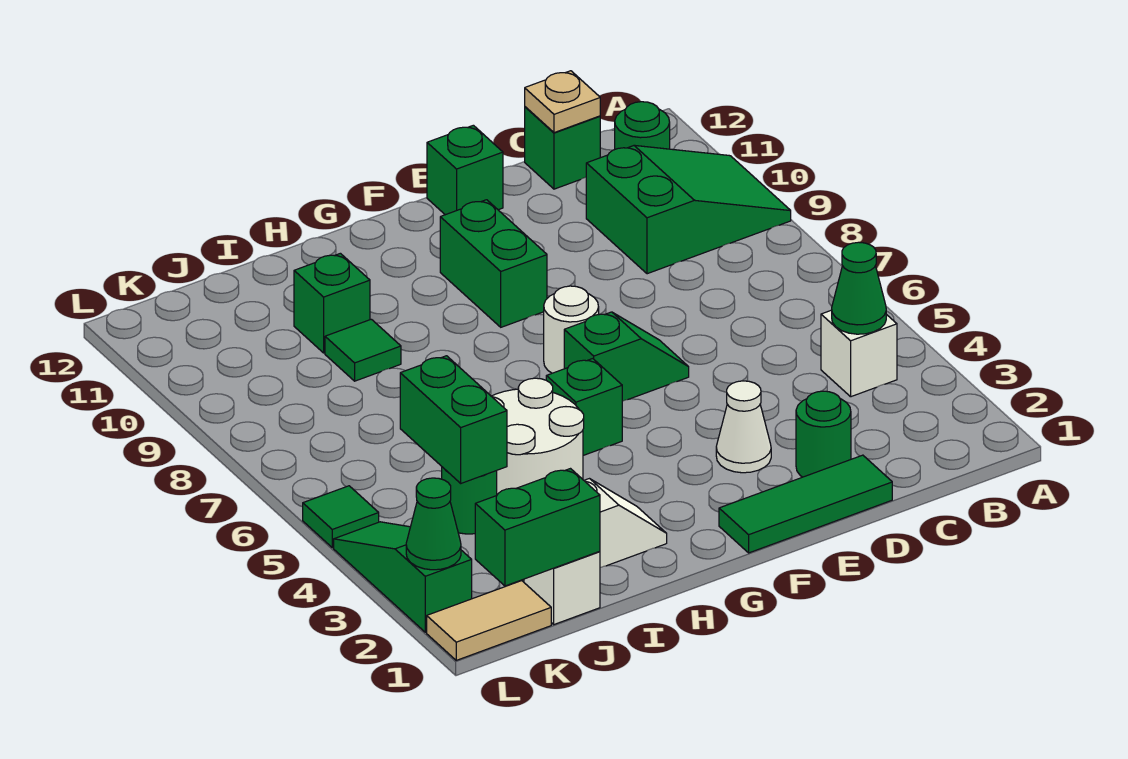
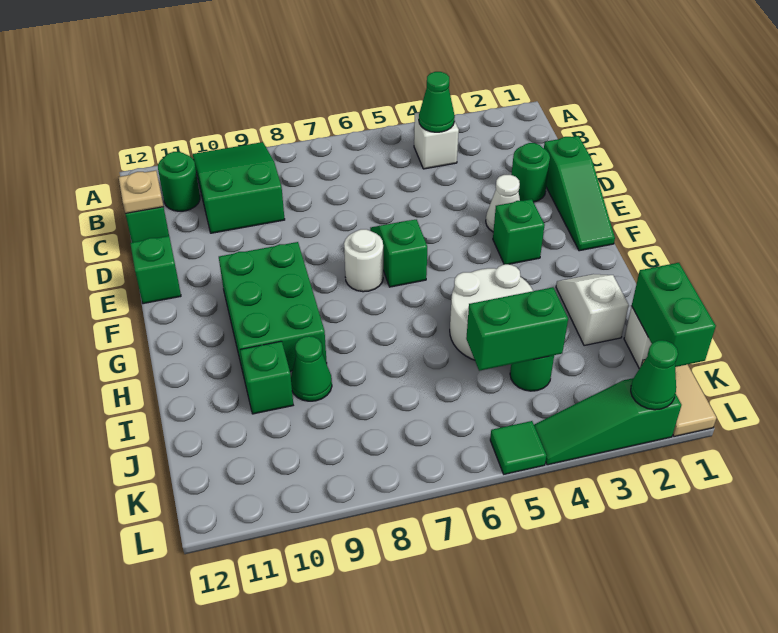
green tile D1:F1 level 1 -> green slope D1:F1 level 1 top D
green brick F9:F10 level 1 -> green brick F9:H10 level 1
green brick G5 level 1 -> green brick F3 level 1
green tile I9 level 1 -> green cone I9 level 1

